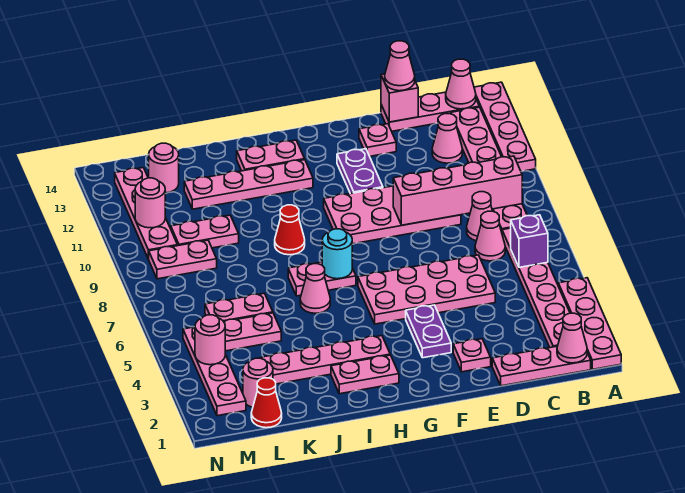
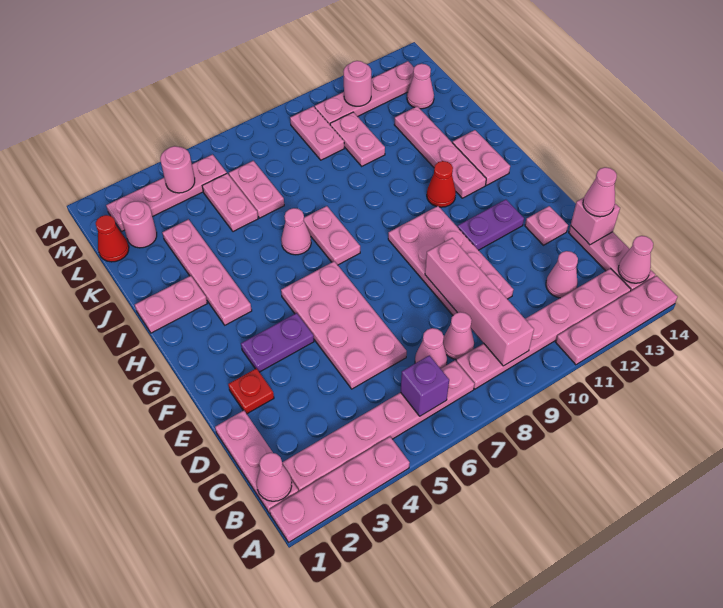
pink plate E2 level 1 -> red plate E2 level 1
pink plate H2:I2 level 1 -> pink plate I1:I2 level 1
cyan round brick H7 level 2 -> none
red cone I9 level 1 -> red cone H11 level 1
pink round brick L13 level 1 -> pink cone L13 level 1

